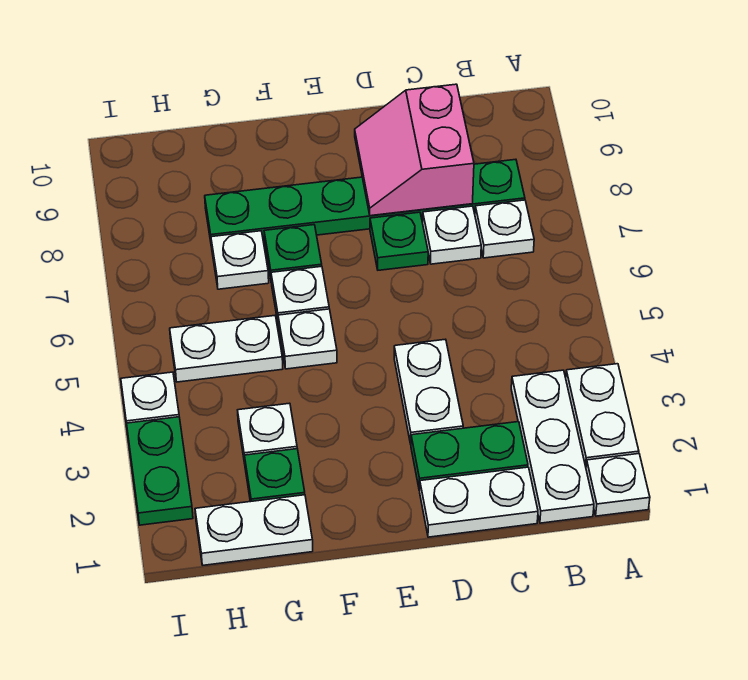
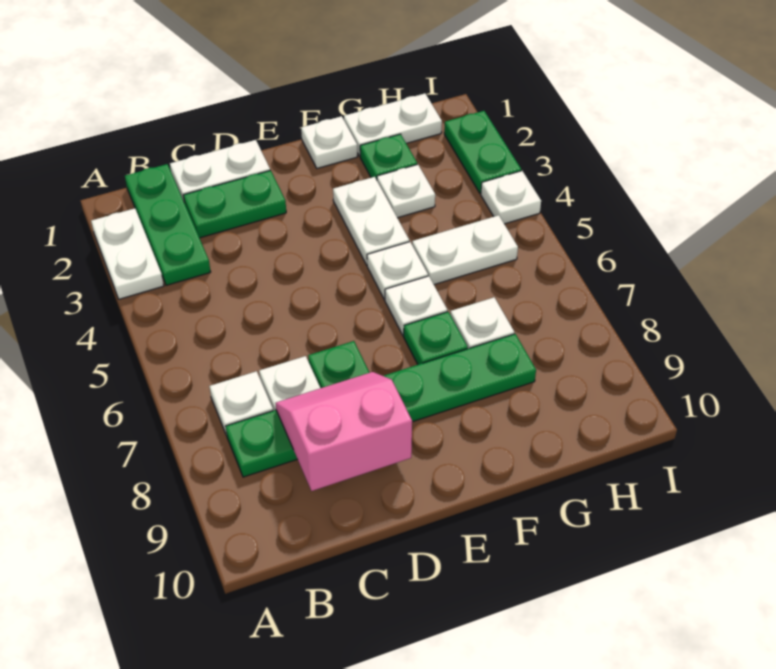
white plate A1 level 1 -> white plate F1 level 1
white plate B1:B3 level 1 -> green plate B1:B3 level 1
pink slope C8:D9 level 2 top C -> pink slope C8:D9 level 2 top 9
white plate D3:D4 level 1 -> white plate F3:F4 level 1

